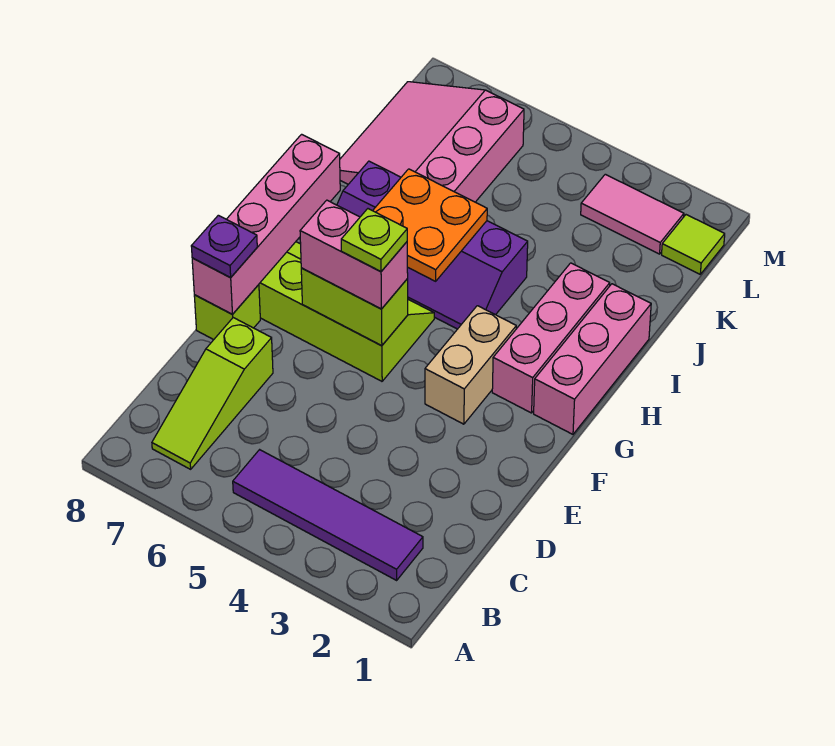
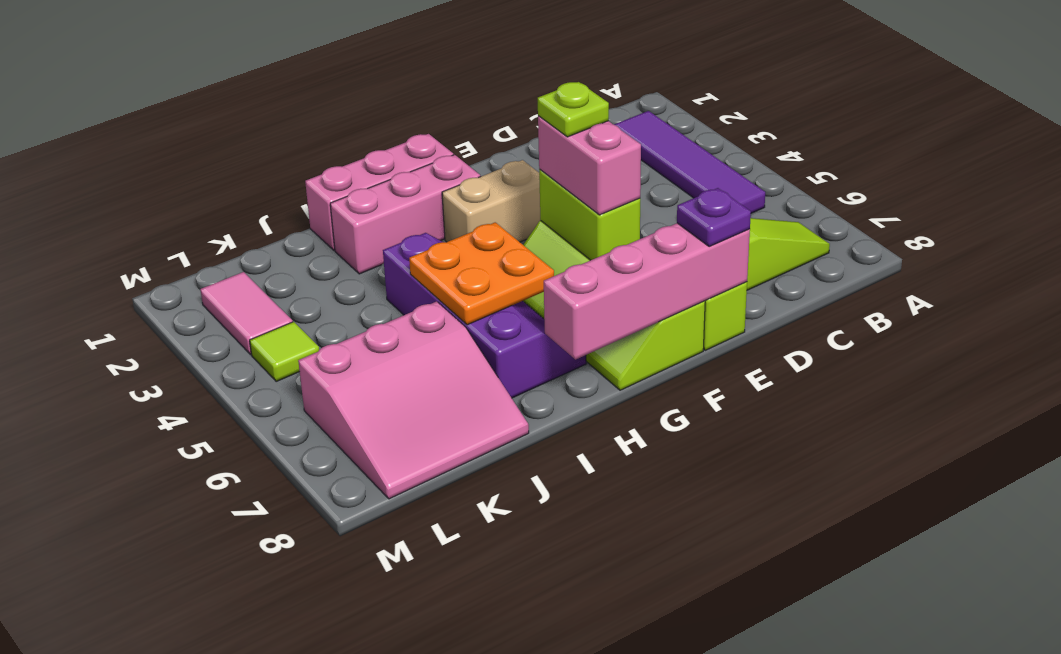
lime tile L1 level 1 -> lime tile L4 level 1

